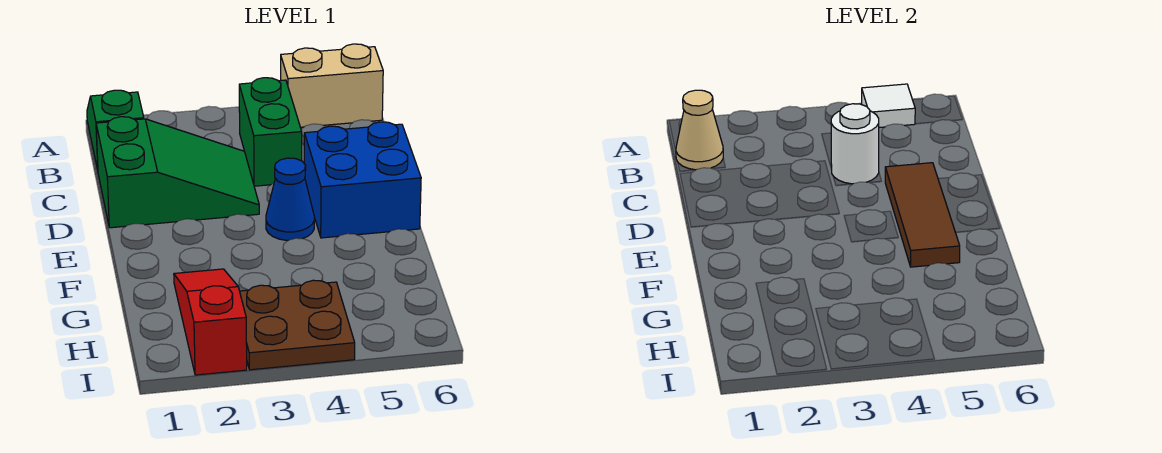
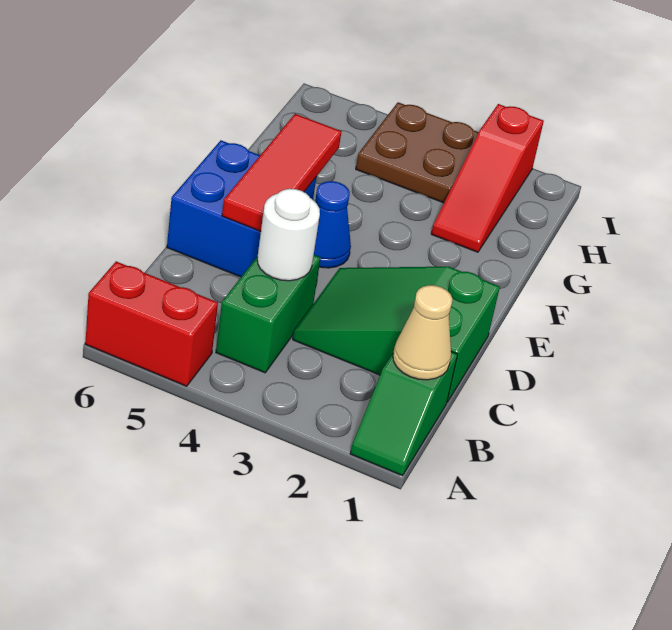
tan brick A5:A6 level 1 -> red brick A5:A6 level 1
white tile A5 level 2 -> none
brown tile D5:F5 level 2 -> red tile D5:F5 level 2

